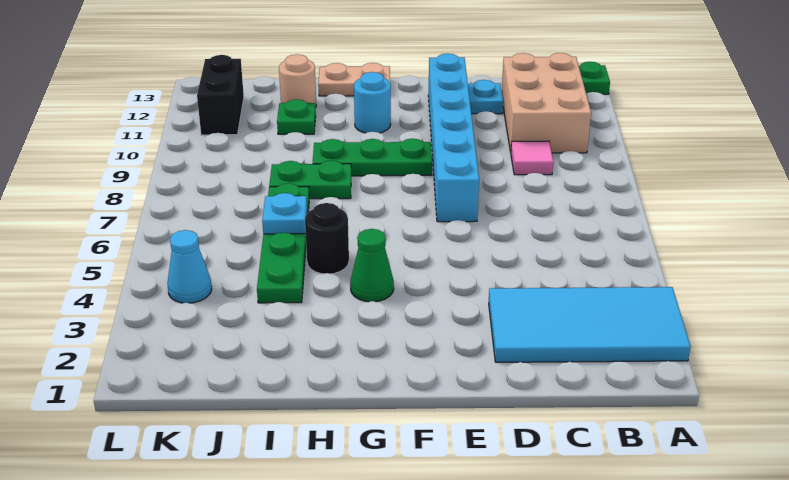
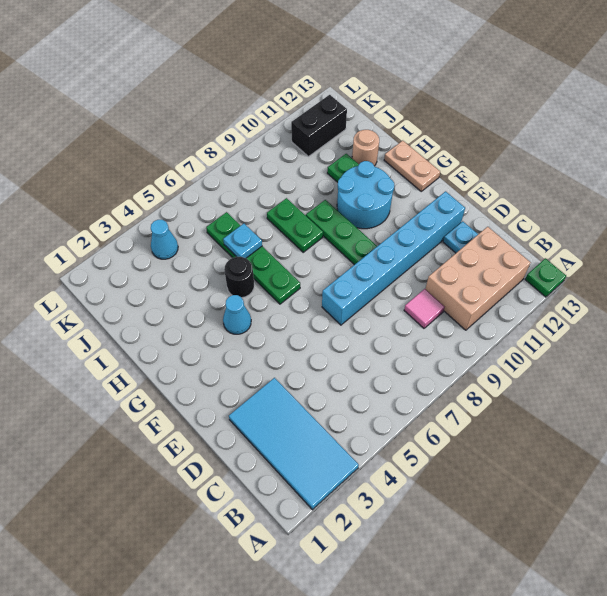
green cone G4 level 1 -> cyan cone G4 level 1
cyan round brick G11 level 1 -> cyan round brick G10:H11 level 1
green plate I4:I7 level 1 -> green plate G6:J6 level 1

